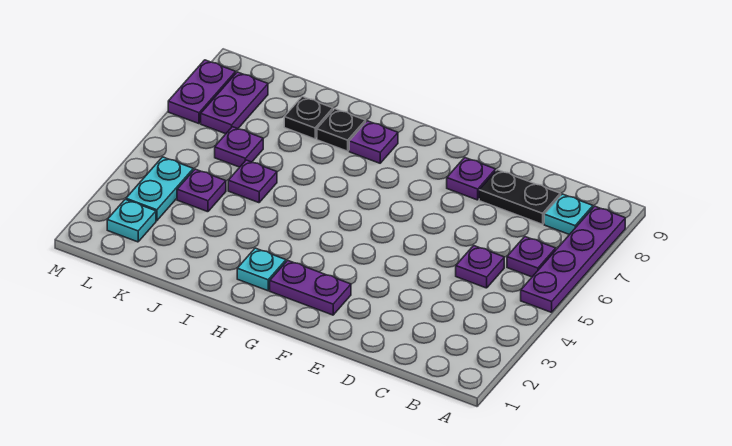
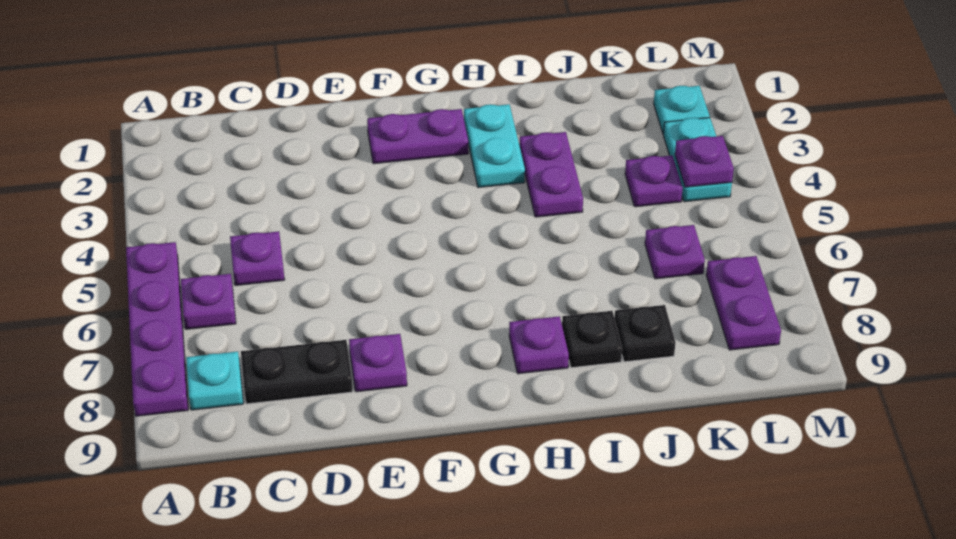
cyan plate H2 level 1 -> cyan plate H2:H3 level 1
purple plate J5 level 1 -> purple plate L4 level 2
purple plate M7:M8 level 1 -> purple plate I3:I4 level 1

